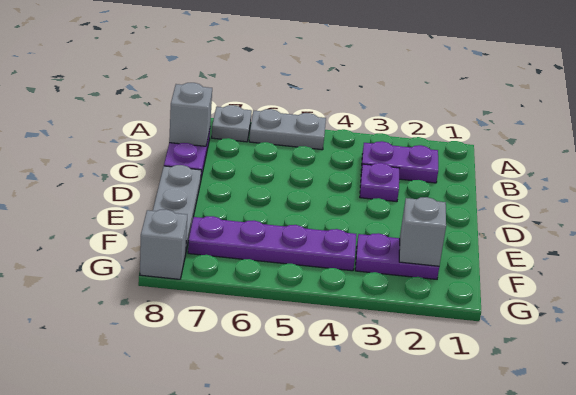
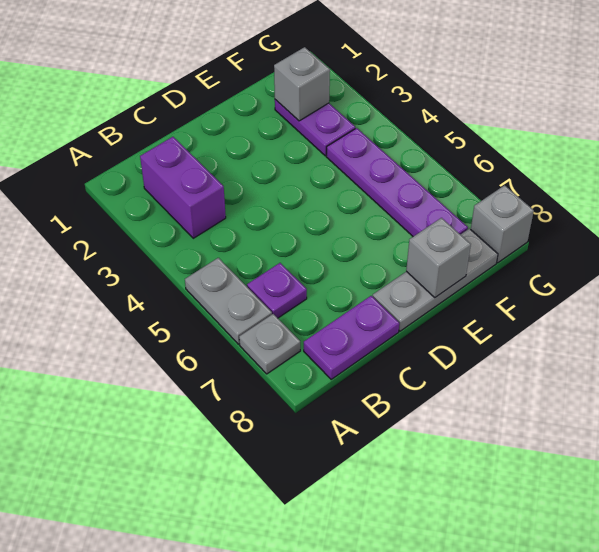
purple plate B2:B3 level 1 -> purple brick B2:B3 level 1
grey brick B8 level 2 -> grey brick E8 level 2
purple plate C3 level 1 -> purple plate B6 level 1

